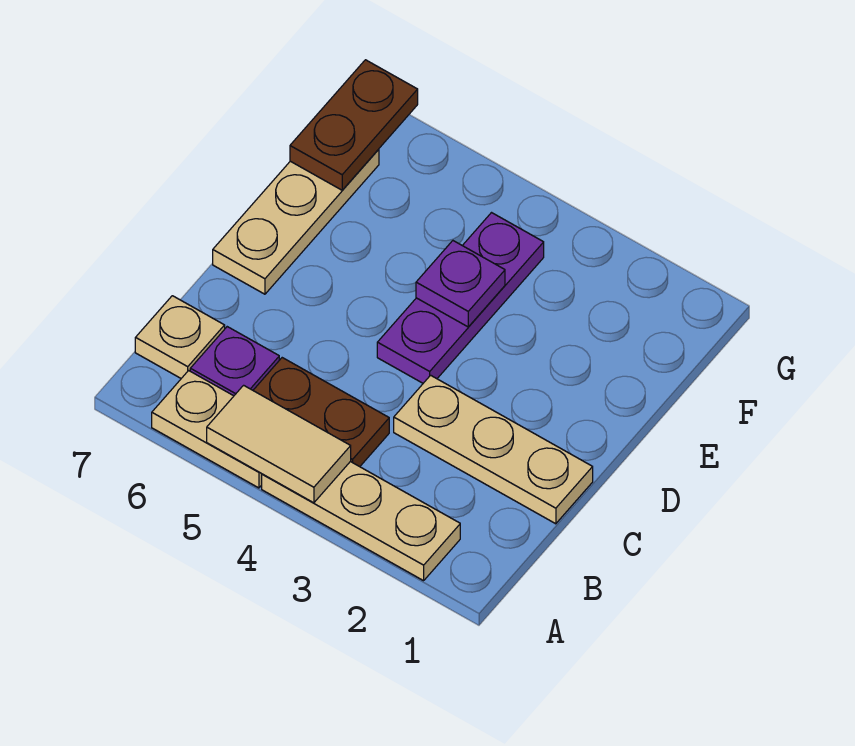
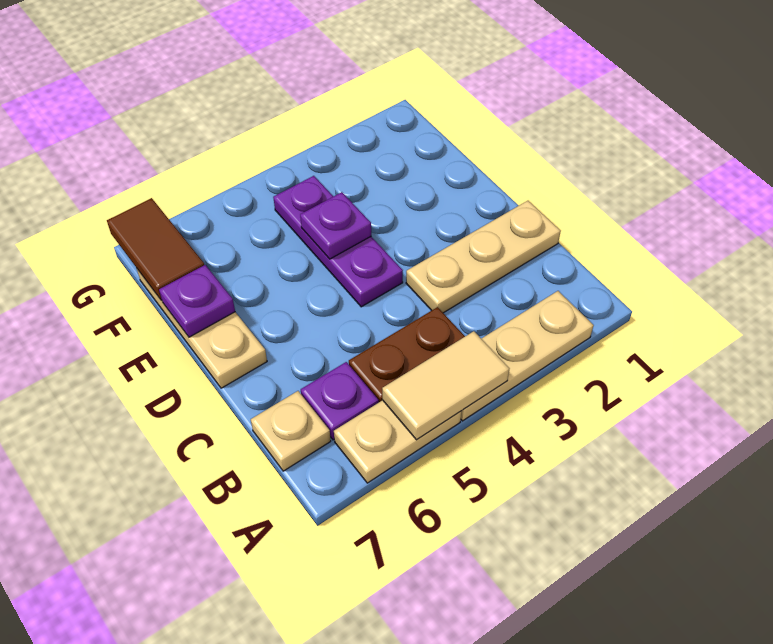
none -> purple plate E7 level 2
brown plate F7:G7 level 2 -> brown tile F7:G7 level 2

